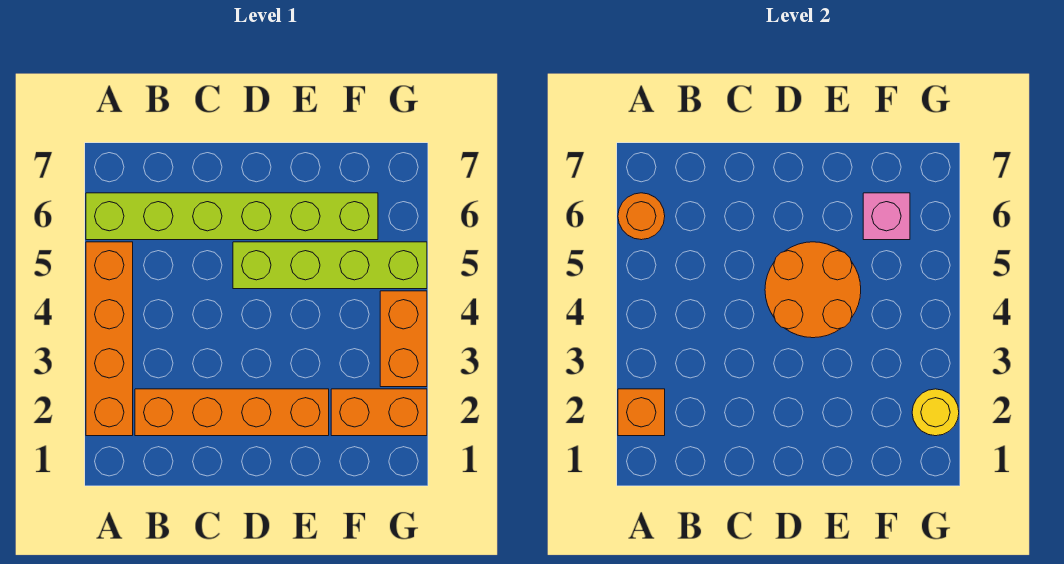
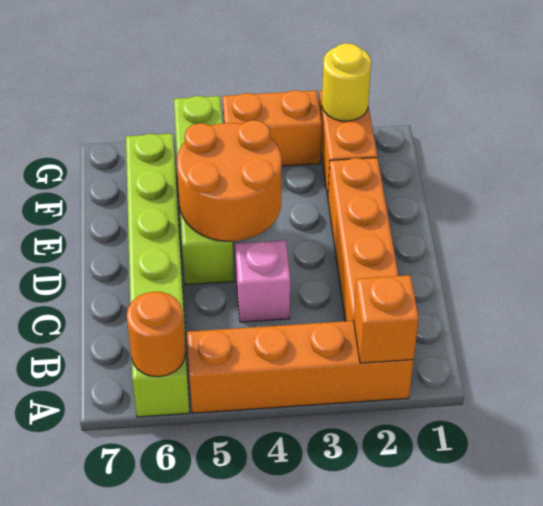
pink brick F6 level 2 -> pink brick C4 level 1

